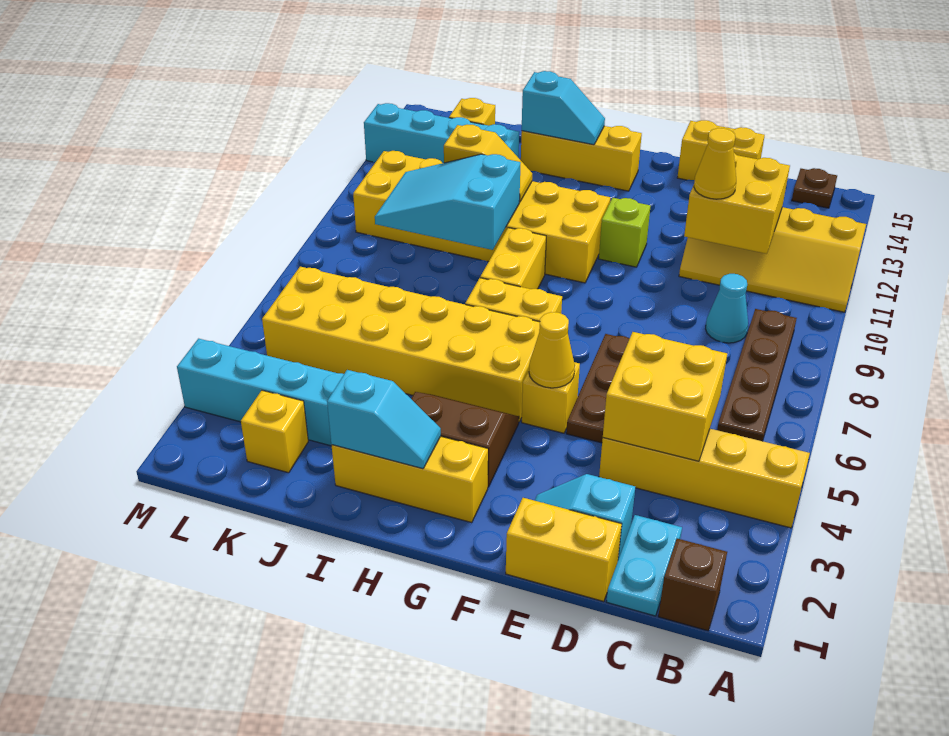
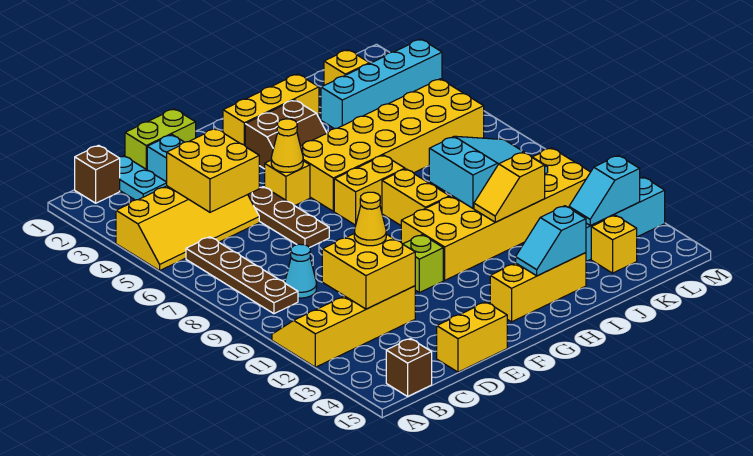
brown plate B15 level 1 -> brown brick B15 level 1
yellow brick D1:E1 level 1 -> lime brick D1:E1 level 1
cyan slope H2:I2 level 2 top I -> cyan slope K13:L13 level 2 top L

